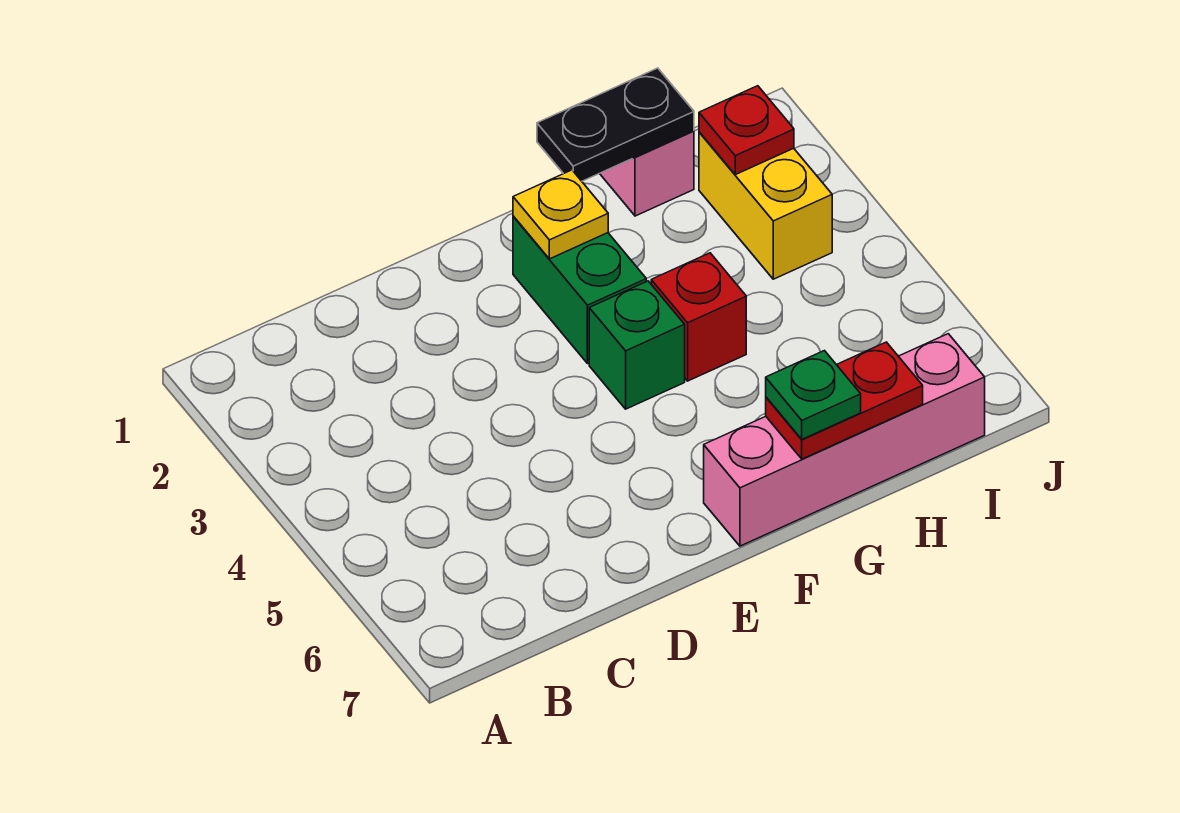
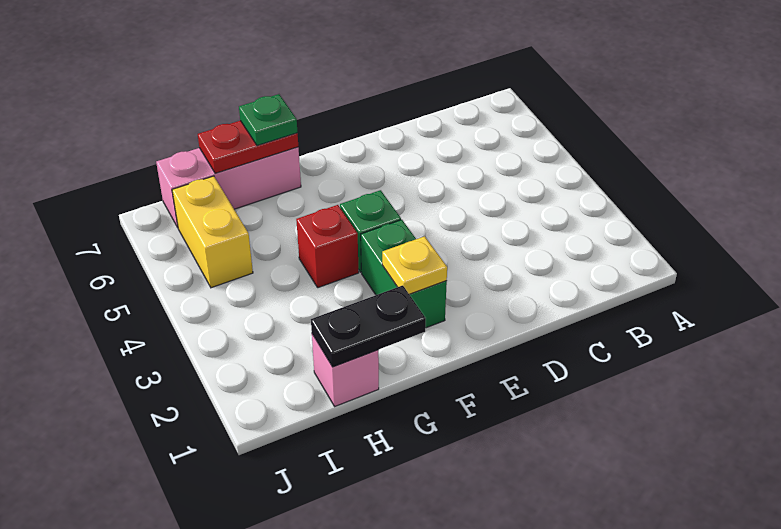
pink brick F7:I7 level 1 -> pink brick G7:I7 level 1
yellow brick I2:I3 level 1 -> yellow brick I5:I6 level 1
red plate I2 level 2 -> none

